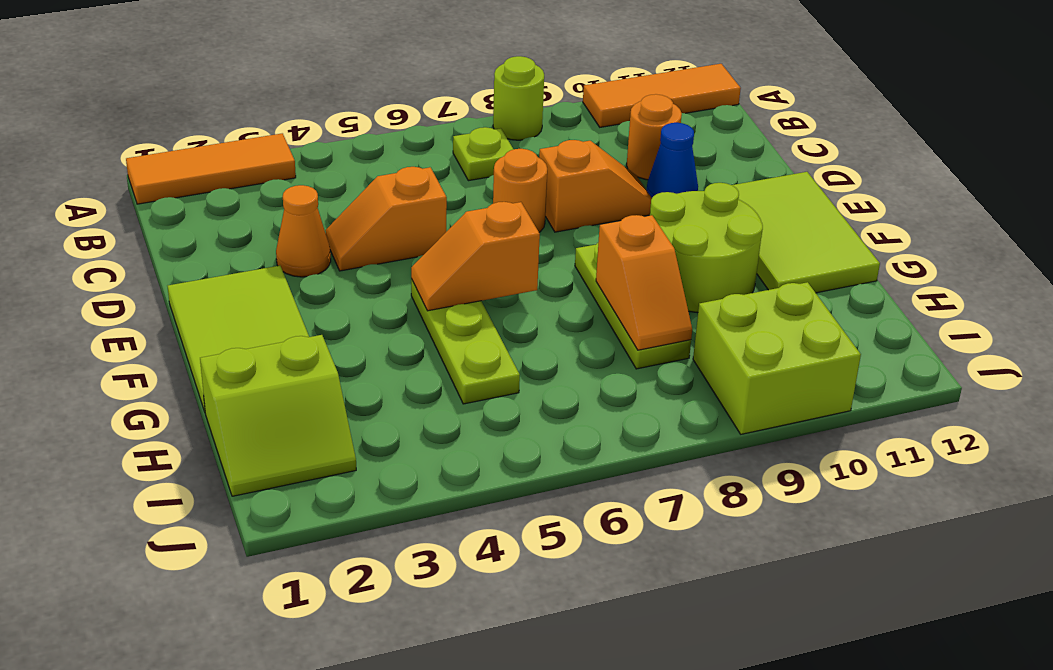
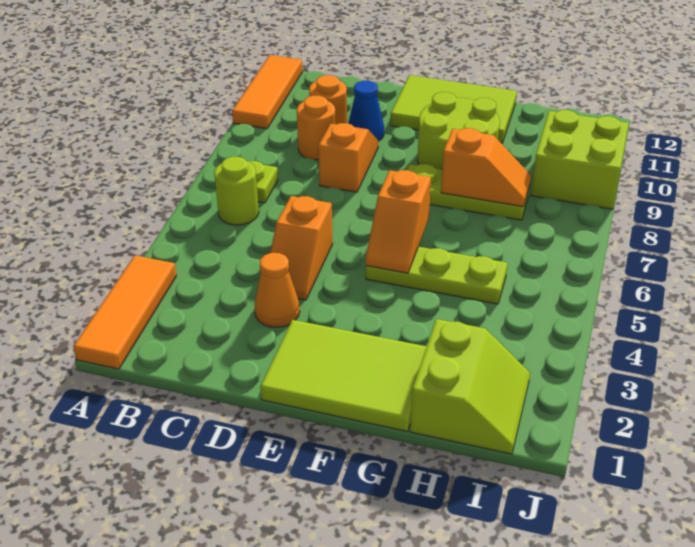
lime round brick A8 level 1 -> lime round brick B6 level 1
orange round brick D7 level 1 -> orange round brick C9 level 1

